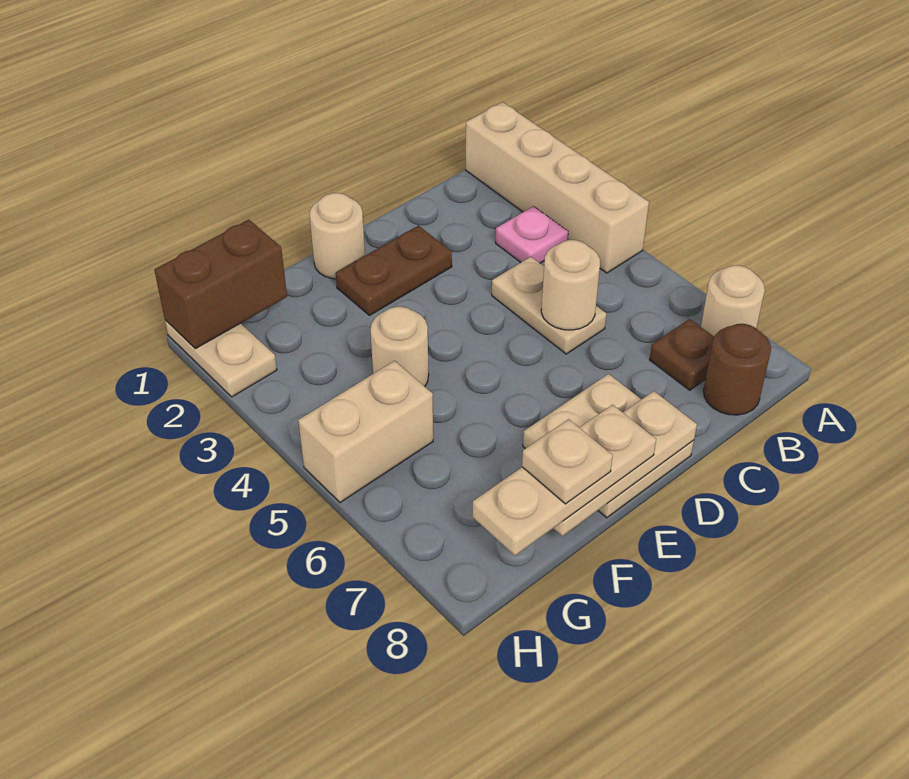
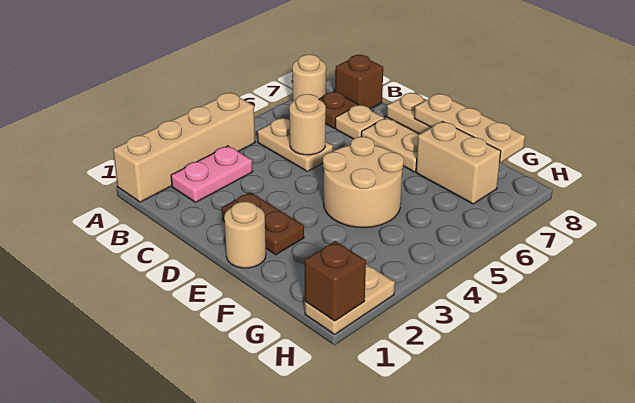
pink plate B3 level 1 -> pink plate B2:B3 level 1
brown round brick B8 level 1 -> brown brick B8 level 1
tan plate C4:C5 level 1 -> tan plate B5:C5 level 1
tan round brick F4 level 1 -> tan round brick E4:F5 level 1
tan plate F8 level 4 -> tan plate C7 level 1
brown brick G1:H1 level 2 -> brown brick H1 level 2
tan brick G5:H5 level 1 -> tan brick F7:G7 level 1

